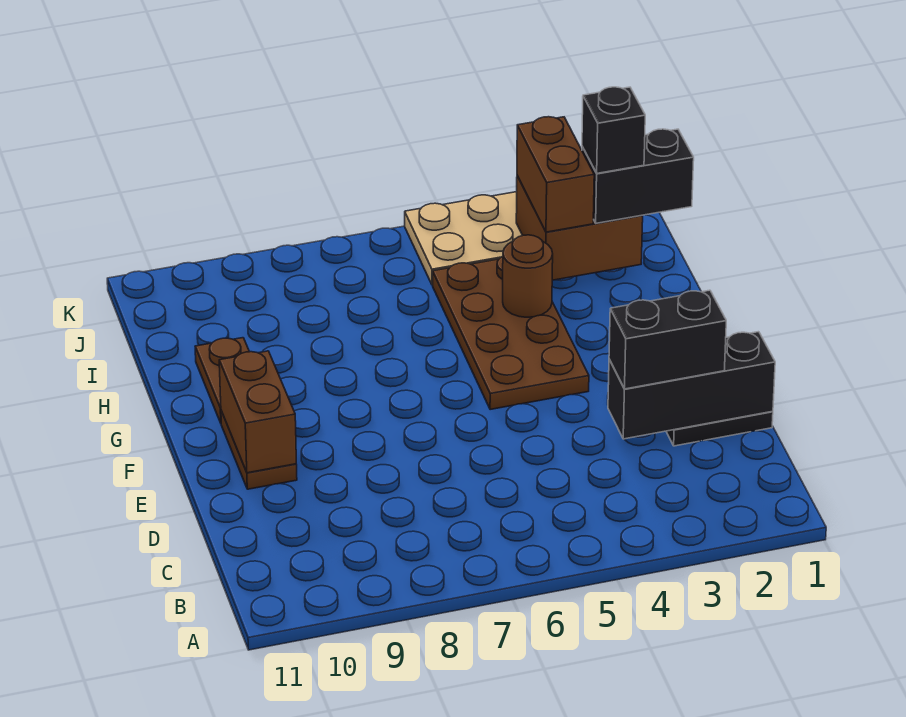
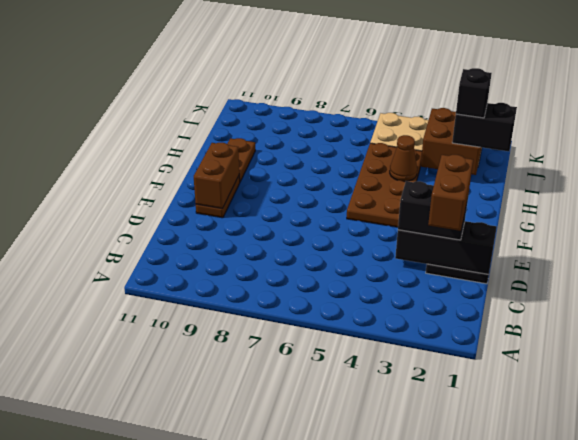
brown round brick H4 level 2 -> brown cone H4 level 2
brown brick I3:J3 level 3 -> brown brick C2:D2 level 4

